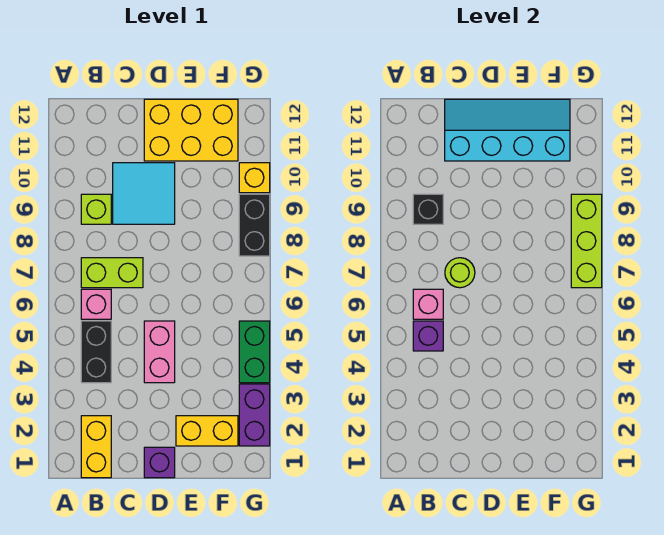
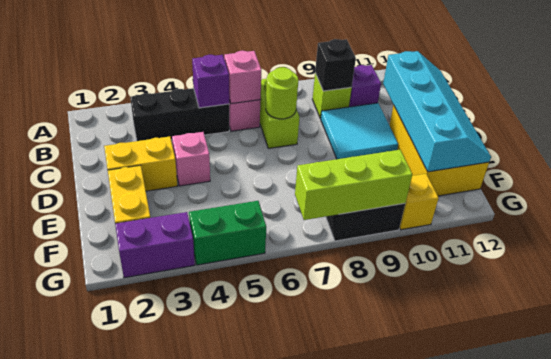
yellow brick B1:B2 level 1 -> yellow brick D2:D3 level 1
black brick B4:B5 level 1 -> black brick B3:B5 level 1
purple brick D1 level 1 -> purple brick B10 level 1
pink brick D4:D5 level 1 -> pink brick D4 level 1

